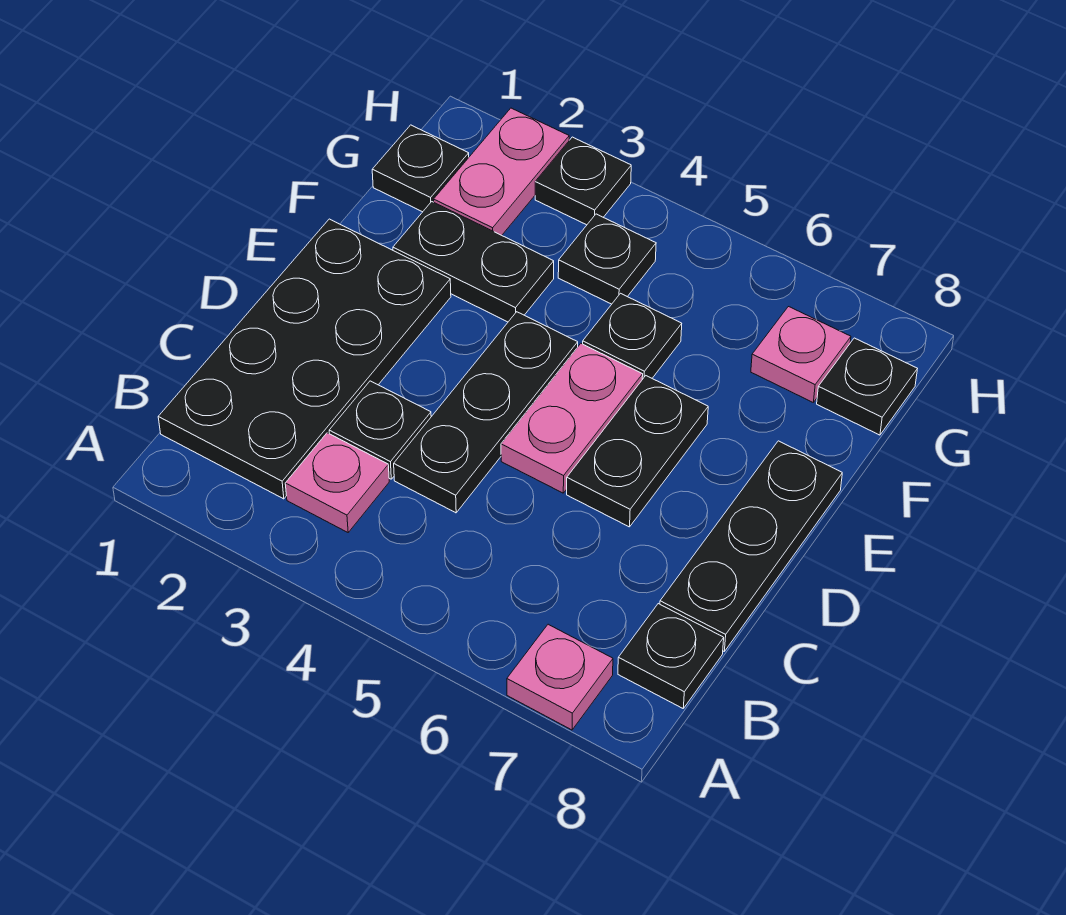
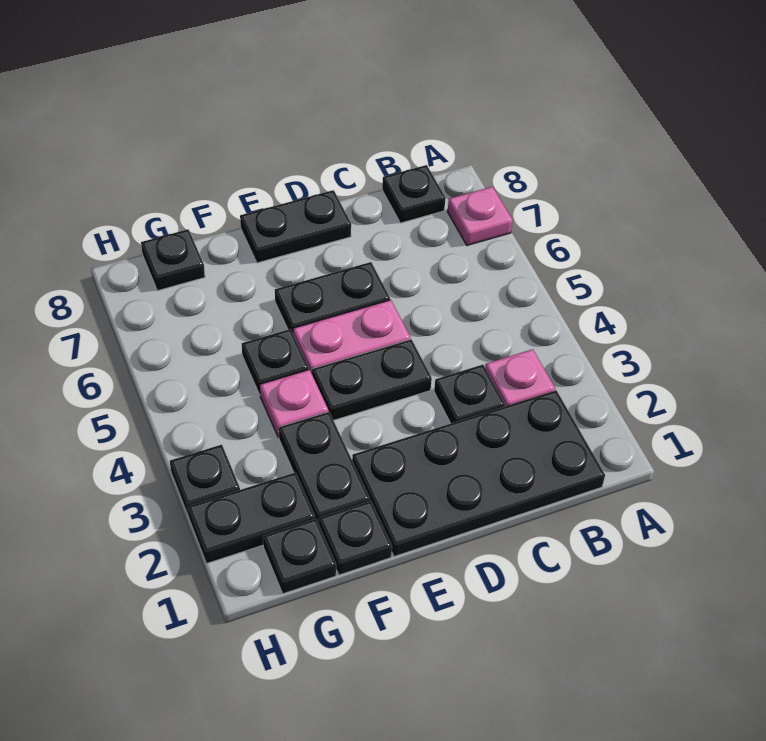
black plate C4:E4 level 1 -> black plate D4:E4 level 1
black plate C8:E8 level 1 -> black plate D8:E8 level 1
pink plate G2:H2 level 1 -> black plate G2:H2 level 1
black plate G4 level 1 -> black plate F1 level 1
pink plate G7 level 1 -> pink plate F4 level 1

